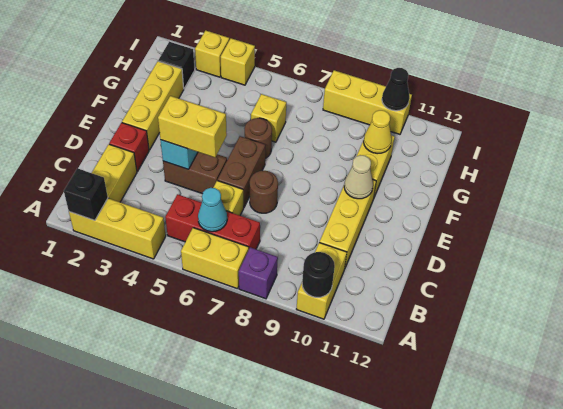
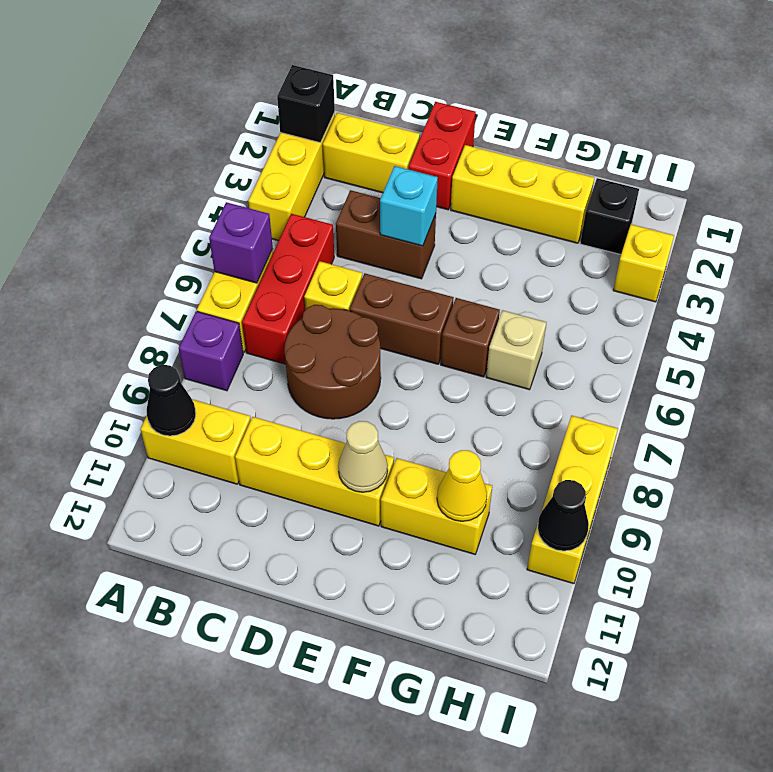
none -> purple brick A6 level 2
black round brick A10 level 2 -> black cone A10 level 2
cyan cone B6 level 2 -> none
red brick D2 level 1 -> red brick D1:D2 level 1
brown brick D4:D5 level 1 -> brown brick C4:D4 level 1
yellow brick D4:D5 level 3 -> none
brown round brick D7 level 1 -> brown round brick C7:D8 level 1
brown round brick F6 level 1 -> brown brick F6 level 1
yellow brick G6 level 1 -> tan brick G6 level 1
yellow brick I4 level 1 -> none

